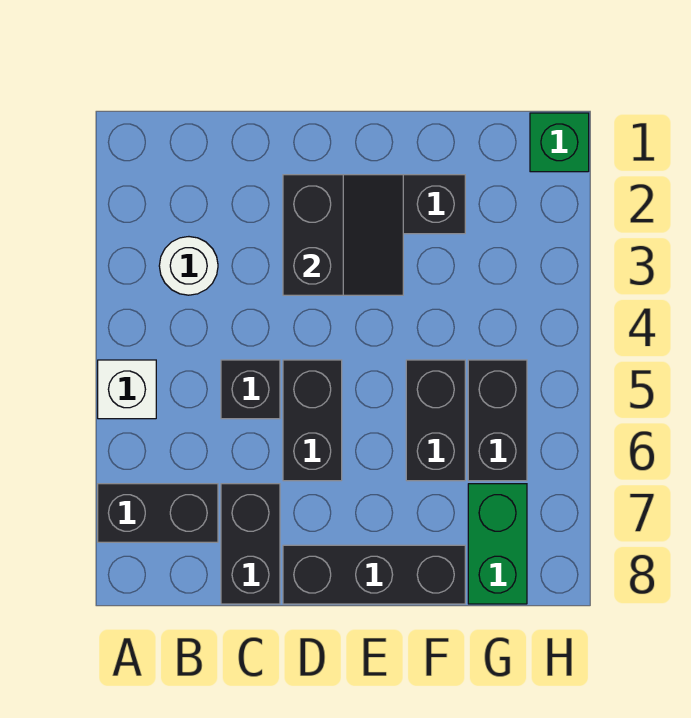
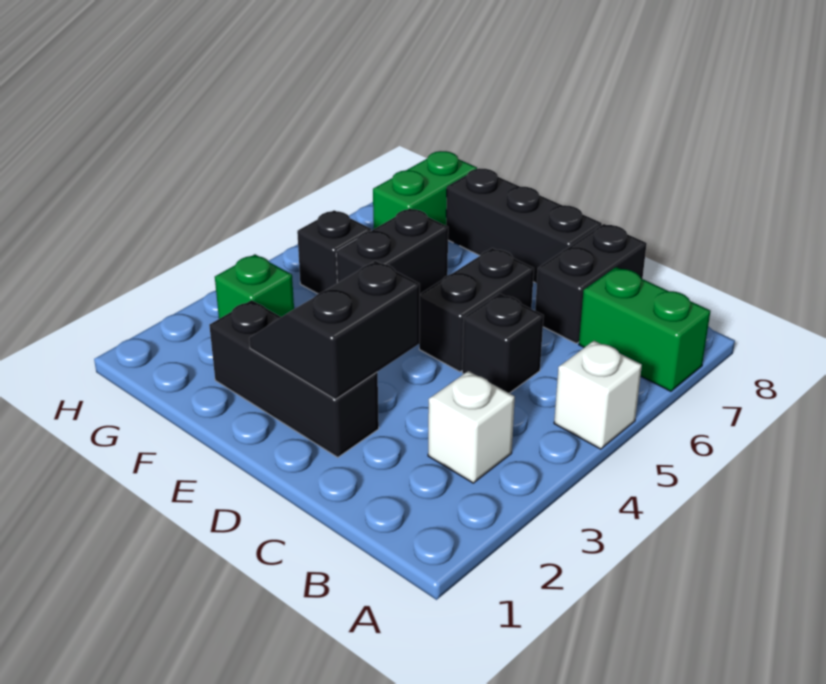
black brick A7:B7 level 1 -> green brick A7:B7 level 1
white round brick B3 level 1 -> white brick B3 level 1
black brick G5:G6 level 1 -> black brick G5 level 1
green brick H1 level 1 -> green brick G3 level 1

